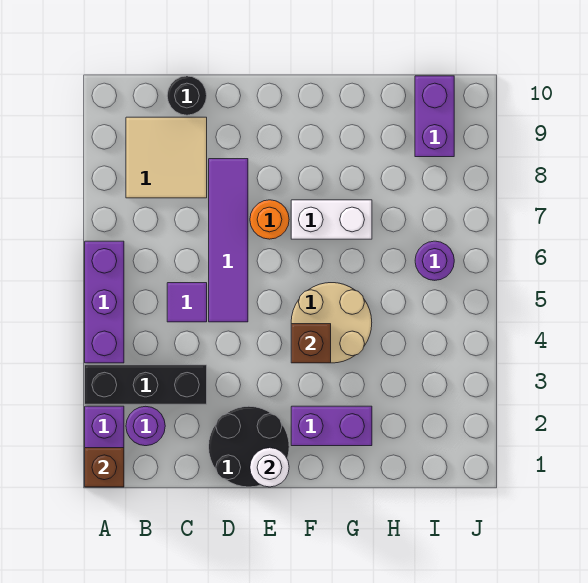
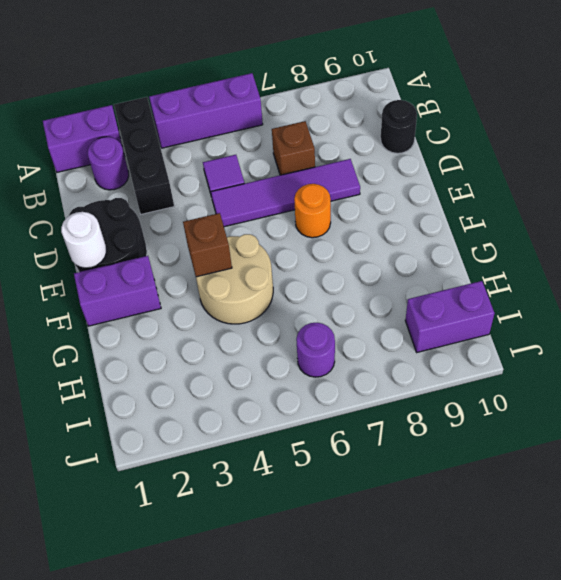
brown brick A1 level 2 -> brown brick C7 level 1
tan tile B8:C9 level 1 -> none
purple brick F2:G2 level 1 -> purple brick F1:F2 level 1
white brick F7:G7 level 1 -> none

